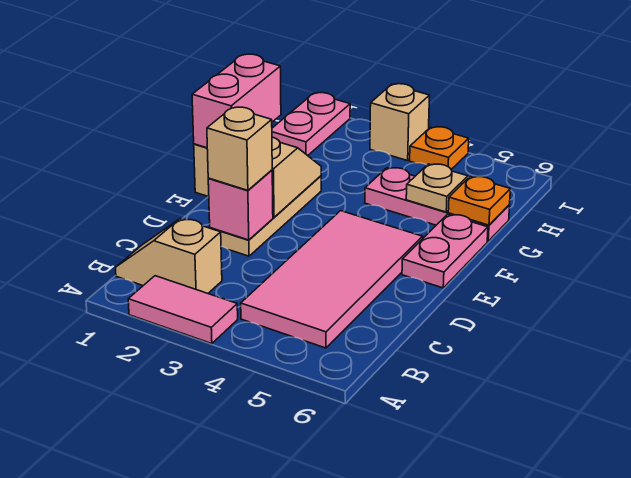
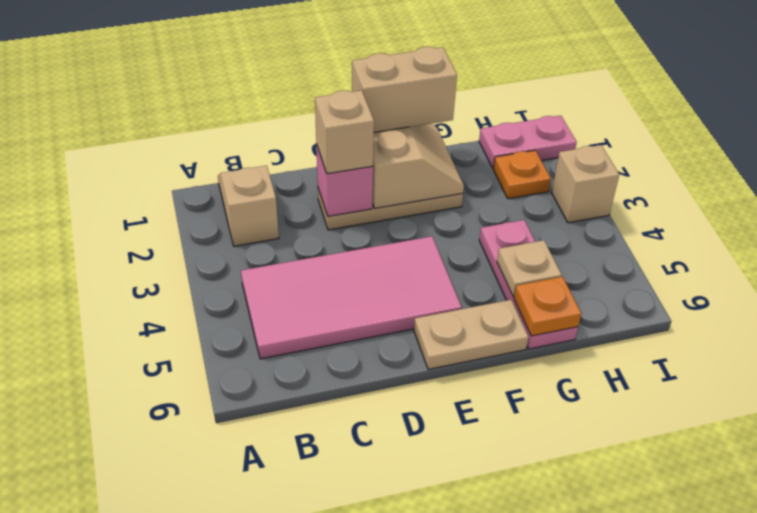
pink tile A2:A3 level 1 -> none
pink brick E1:F1 level 3 -> tan brick E1:F1 level 3
pink plate E6:F6 level 1 -> tan plate E6:F6 level 1
orange plate I4 level 1 -> orange plate H2 level 1

